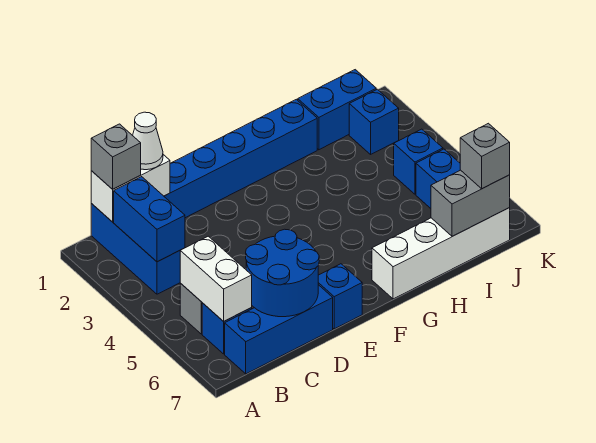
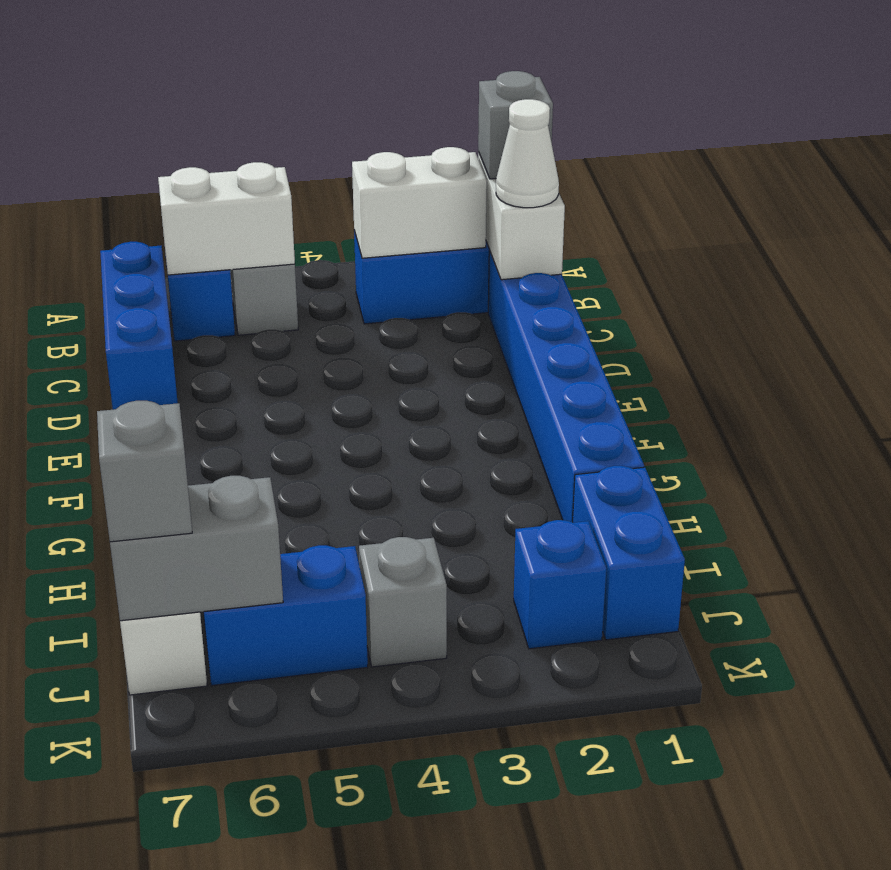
blue brick B2:B3 level 2 -> white brick B2:B3 level 2
blue round brick C6:D7 level 2 -> none
blue brick E7 level 1 -> none
grey brick I7:J7 level 2 -> grey brick J6:J7 level 2
blue brick J4 level 1 -> grey brick J4 level 1

